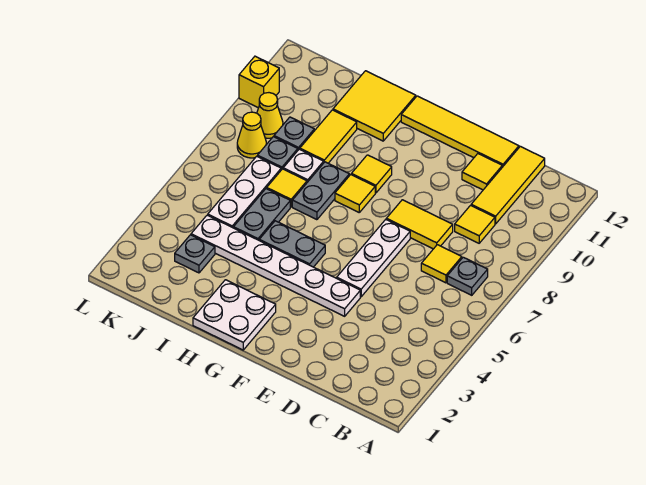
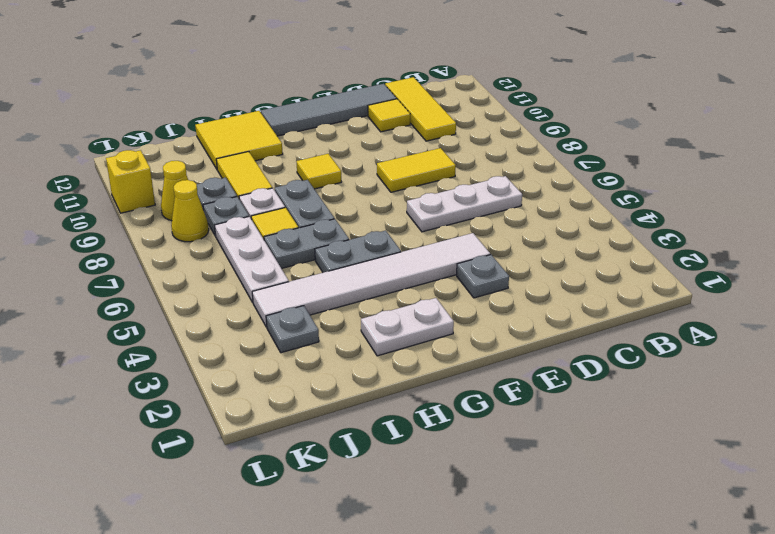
grey plate B7 level 1 -> grey plate E3 level 1
yellow tile C7 level 1 -> none
yellow tile C9 level 1 -> none
yellow tile D12:G12 level 1 -> grey tile D12:G12 level 1
white plate E4:J4 level 1 -> white tile E4:J4 level 1
white plate E5:E7 level 1 -> white plate C6:E6 level 1
white plate G1:H2 level 1 -> white plate G2:H2 level 1
yellow tile G8 level 1 -> none
grey plate I5:I6 level 1 -> grey plate H6:I6 level 1

